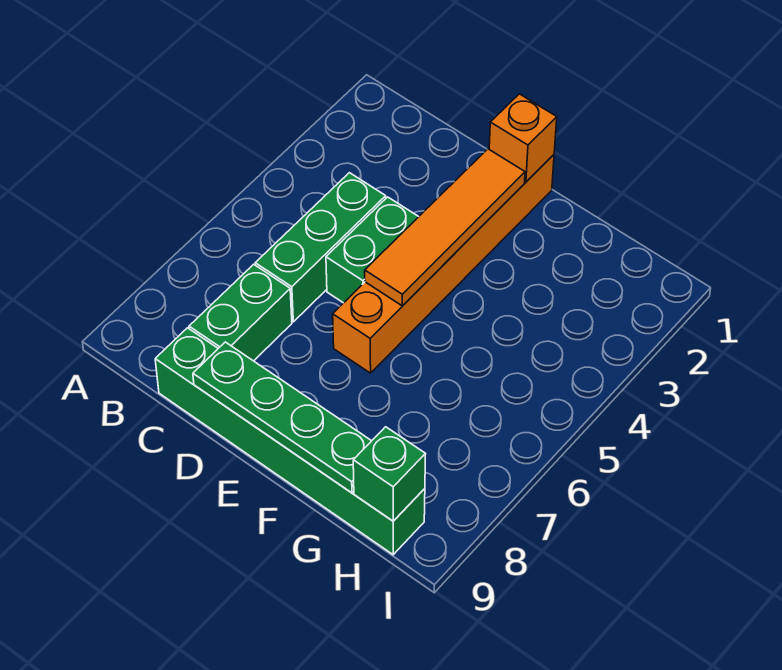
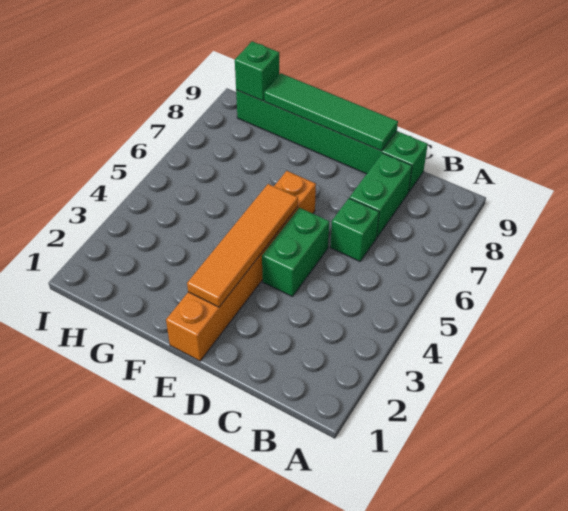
green brick C4:C6 level 1 -> green brick C6 level 1
green plate D9:G9 level 2 -> green tile D9:G9 level 2
orange brick E1 level 2 -> none

